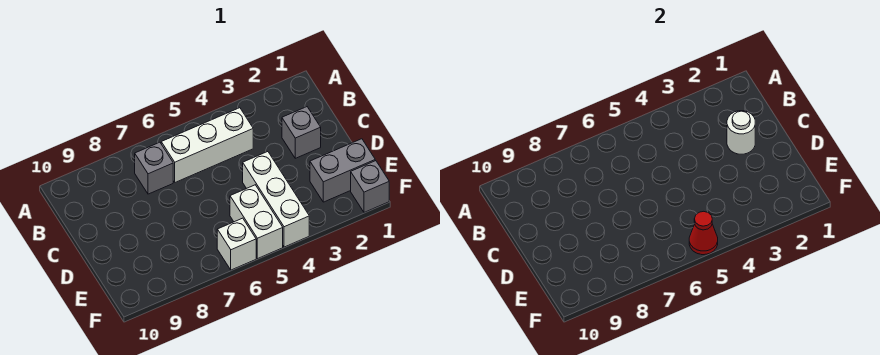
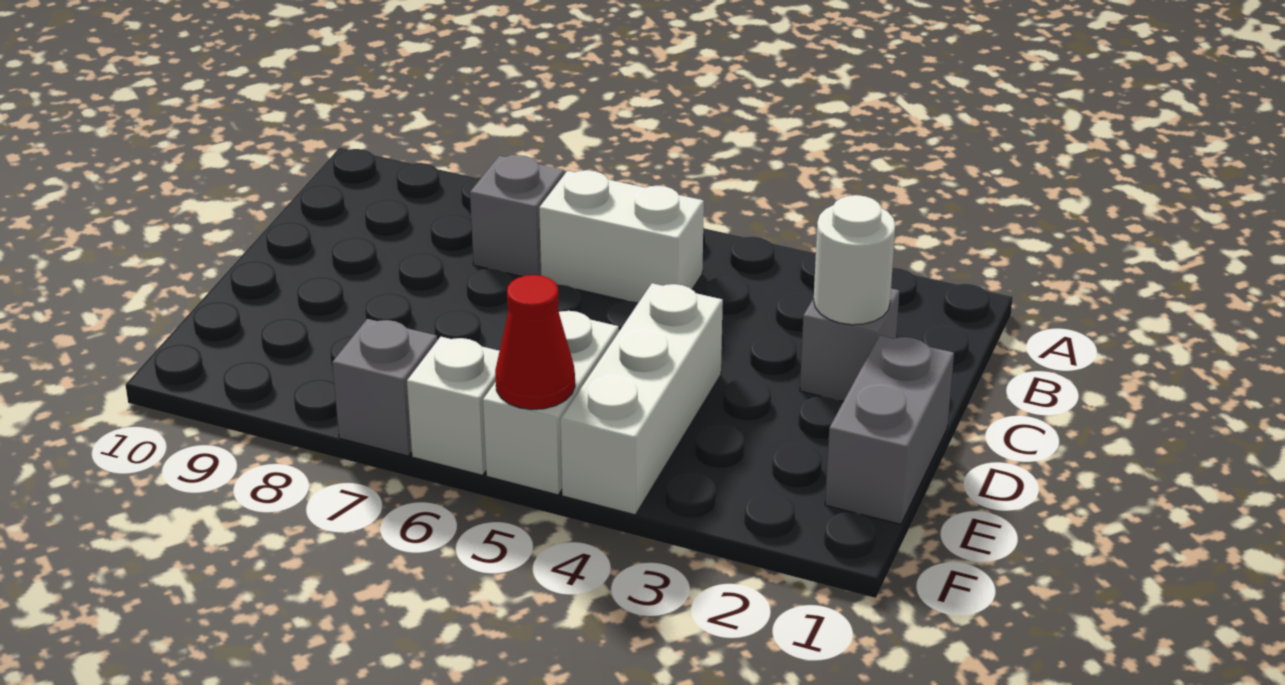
white brick B4:B6 level 1 -> white brick B5:B6 level 1
grey brick E1:E2 level 1 -> grey brick D1:E1 level 1
grey brick F1 level 1 -> grey brick F7 level 1

